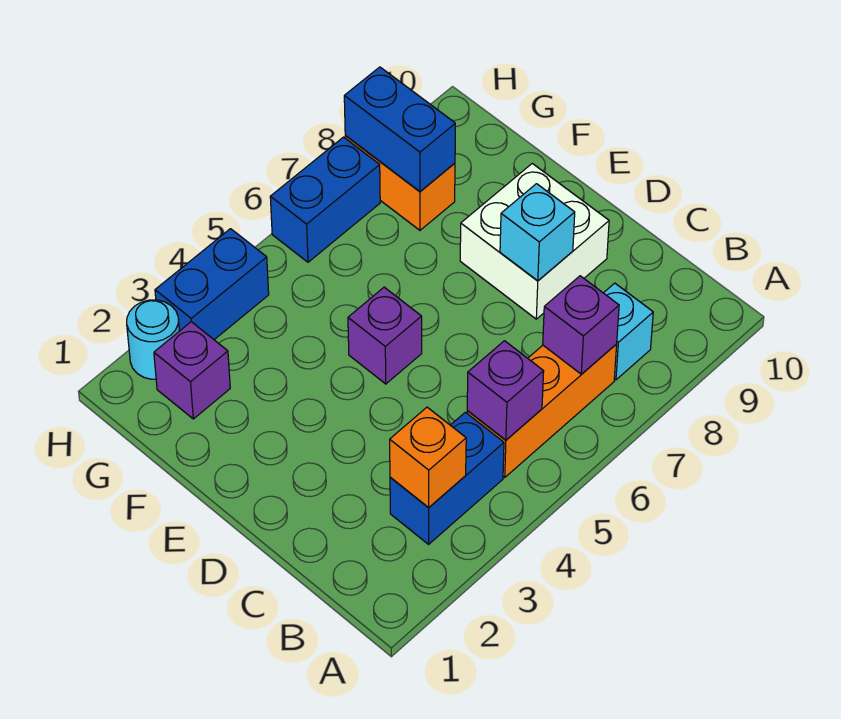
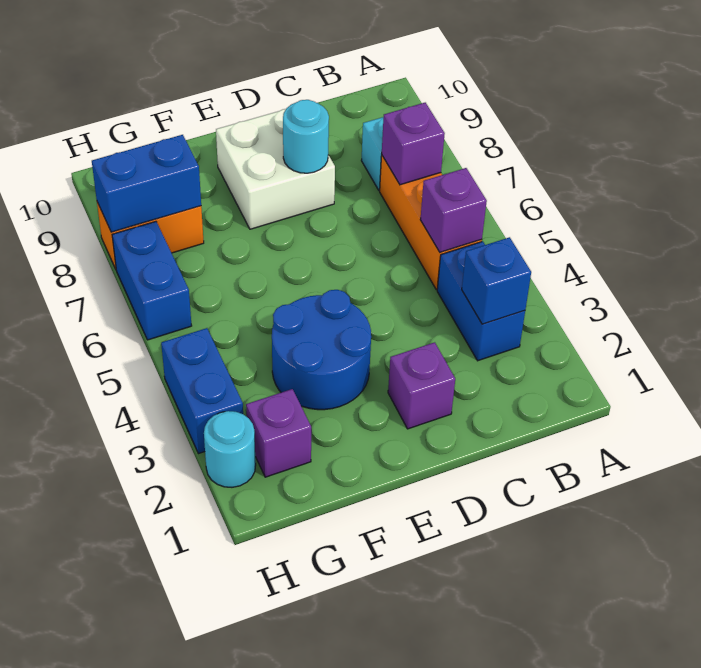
orange brick B3 level 2 -> blue brick B3 level 2
cyan brick D8 level 2 -> cyan round brick D8 level 2
none -> blue round brick E3:F4 level 1
purple brick E5 level 1 -> purple brick D2 level 1

